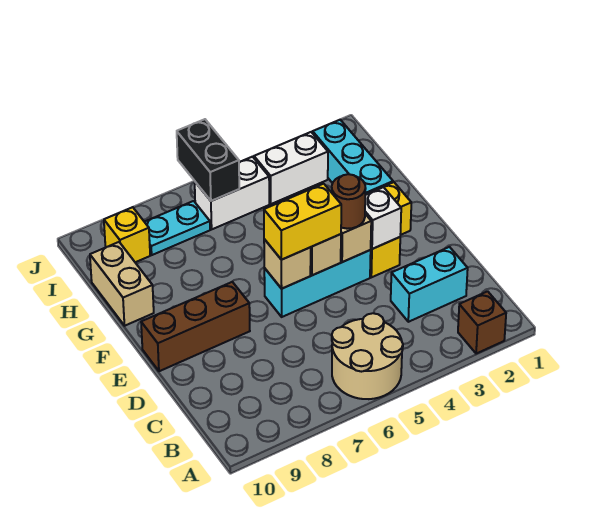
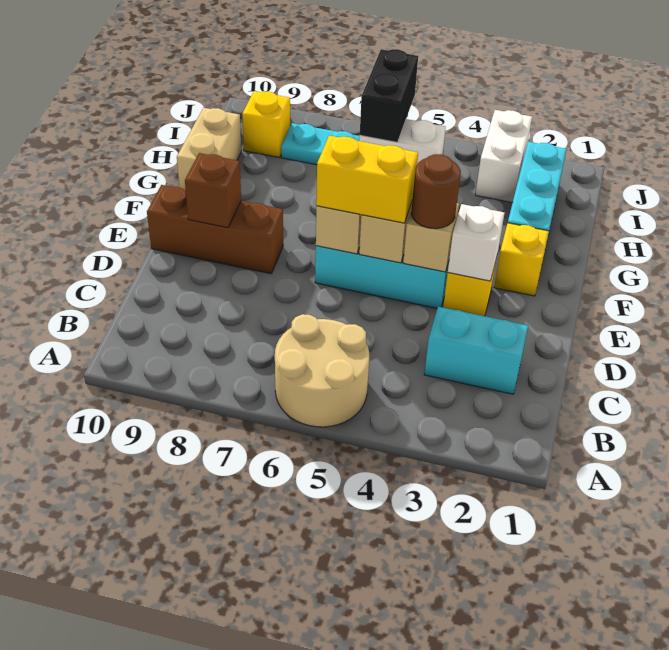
brown brick A2 level 1 -> brown brick E9 level 2
white brick I3:I4 level 1 -> white brick I3:J3 level 1

